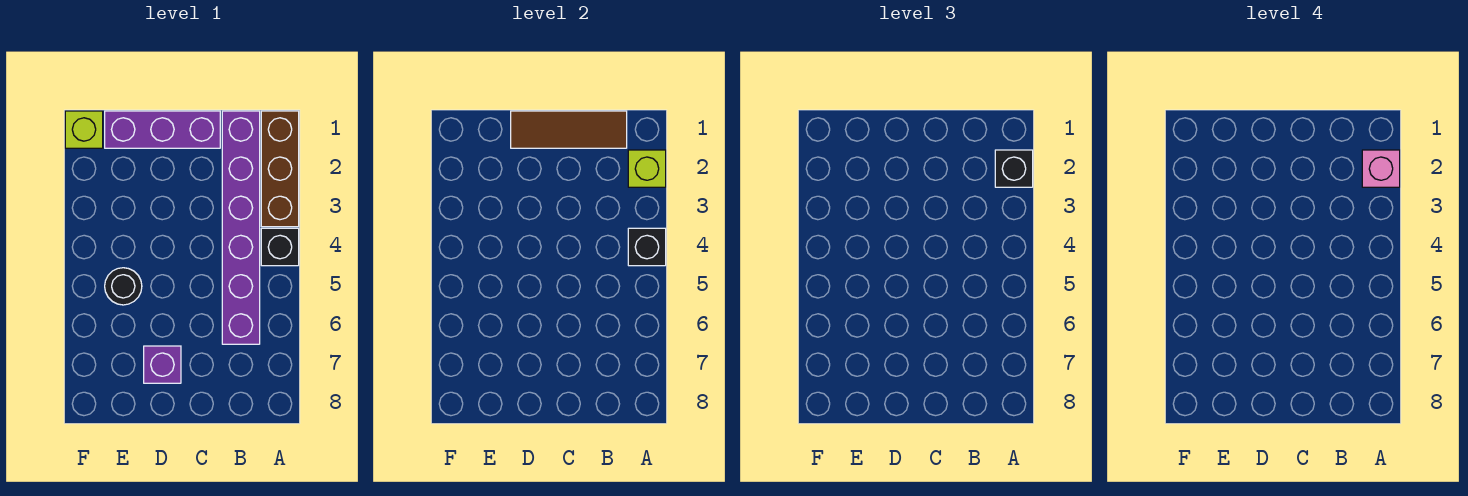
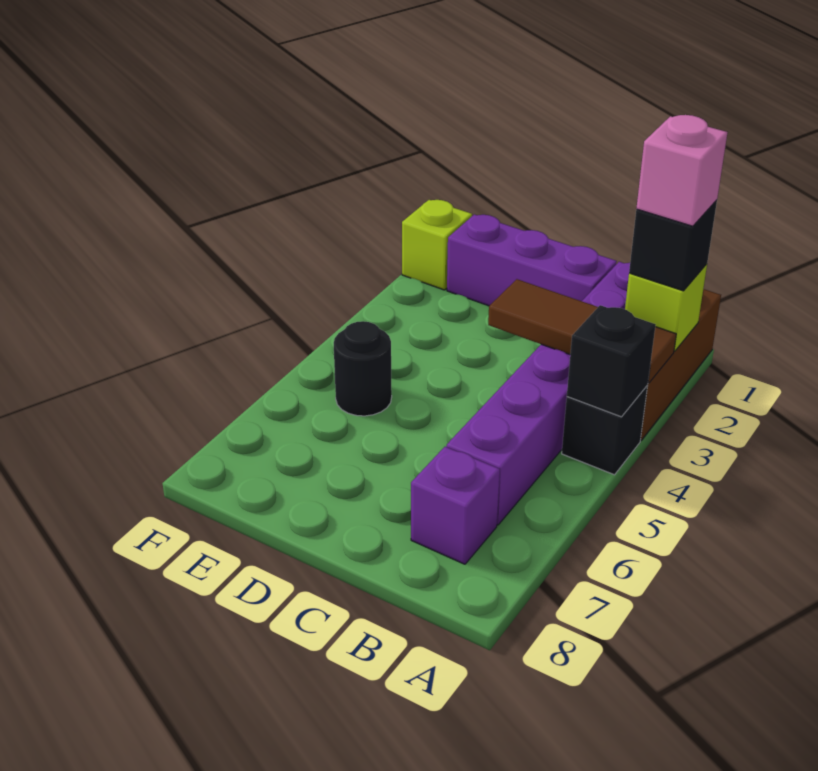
brown tile B1:D1 level 2 -> brown tile A3:C3 level 2
purple brick D7 level 1 -> purple brick B7 level 1

